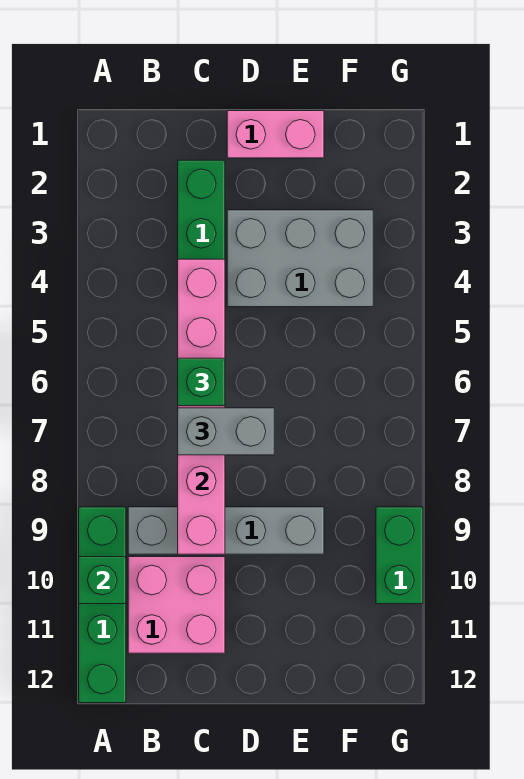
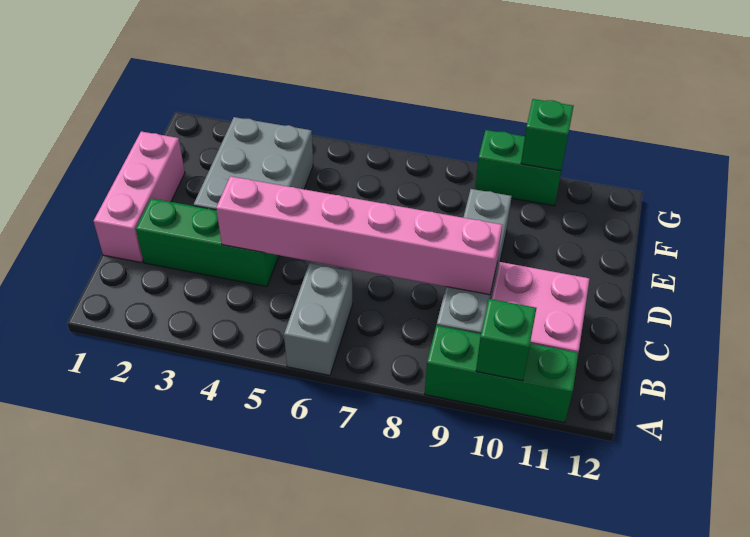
green brick A9:A12 level 1 -> green brick A9:A11 level 1
green brick C6 level 3 -> green brick G10 level 2
grey brick C7:D7 level 3 -> grey brick A6:B6 level 1
pink brick D1:E1 level 1 -> pink brick C1:E1 level 1

